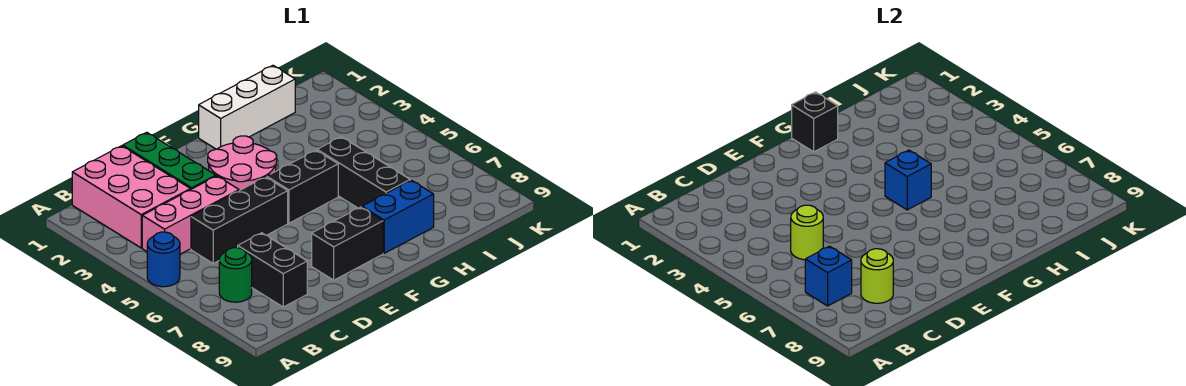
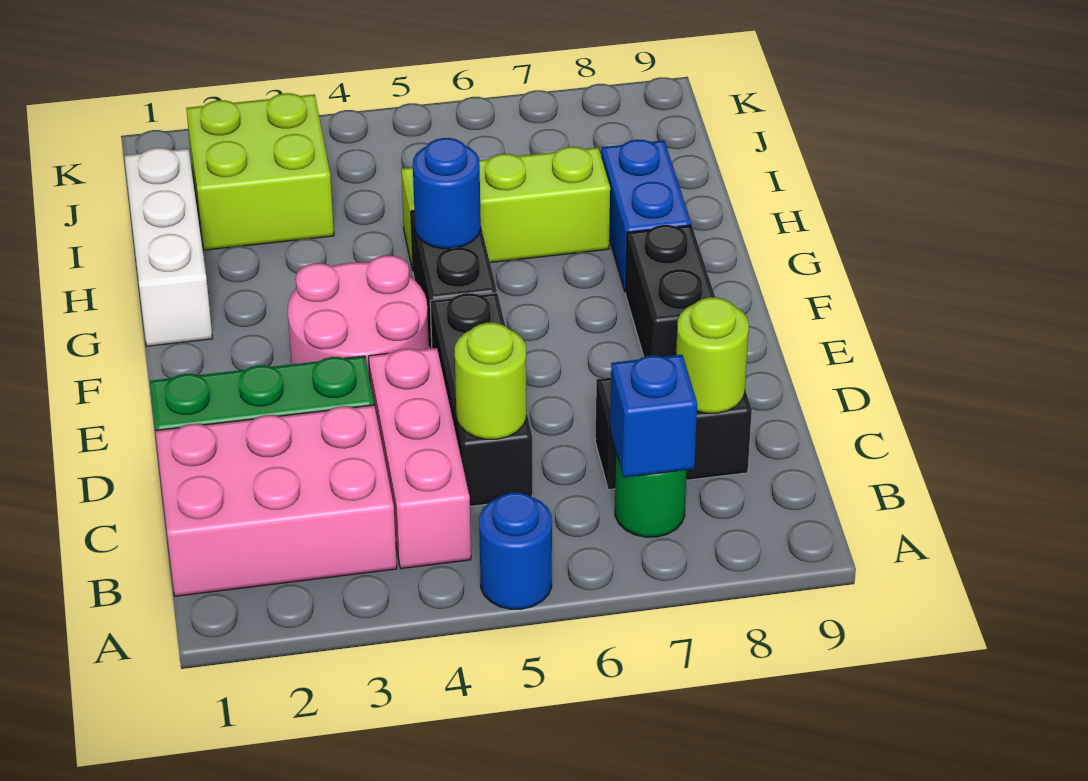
black brick G1 level 2 -> none
blue brick G5 level 2 -> blue round brick G5 level 2
black brick H5:H7 level 1 -> lime brick H5:H7 level 1
none -> lime brick I2:J3 level 1

